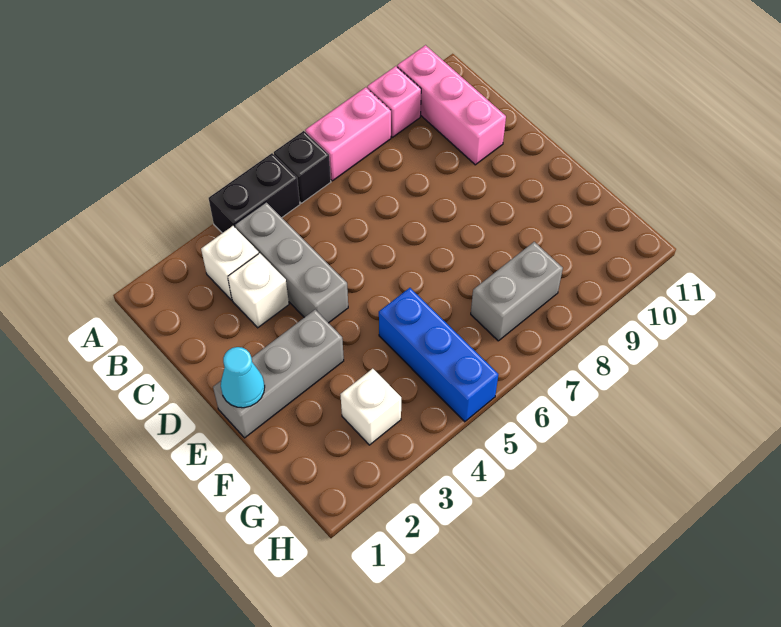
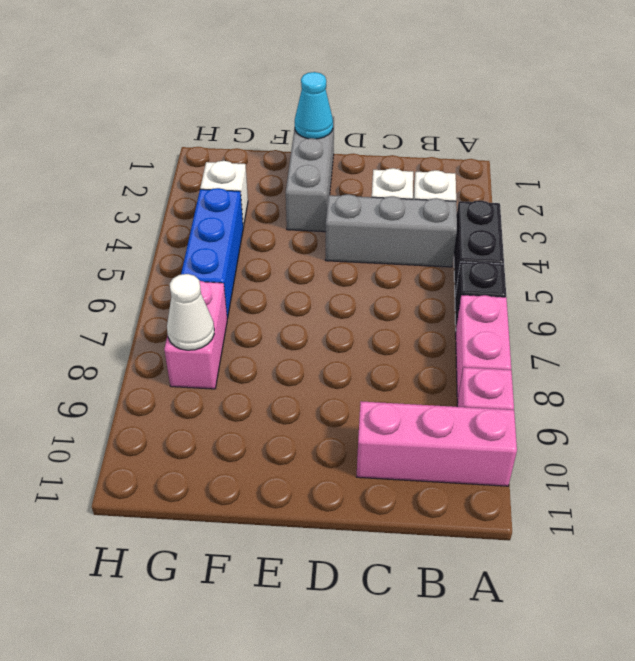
blue brick F5:H5 level 1 -> blue brick G4:G6 level 1
grey brick G7:G8 level 1 -> pink brick G7:G8 level 1
none -> white cone G8 level 2

